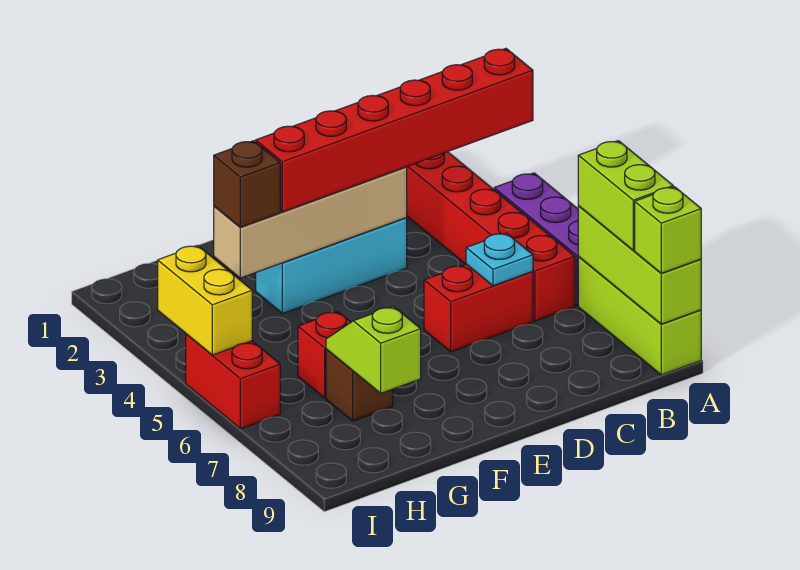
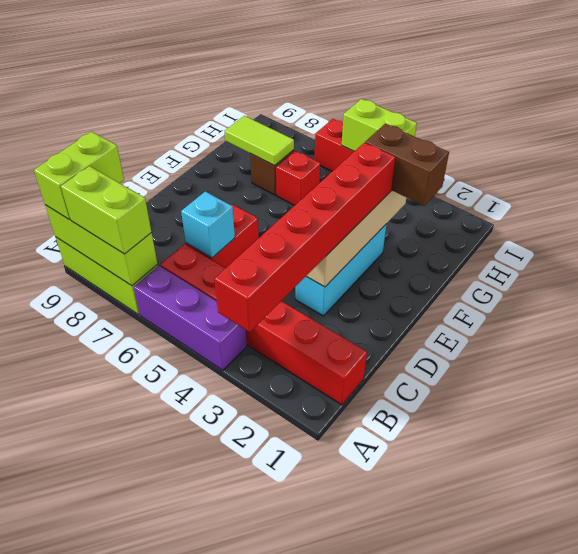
lime brick A9 level 3 -> lime brick A9:B9 level 3
cyan plate C6 level 2 -> cyan brick C6 level 2
brown brick G3 level 3 -> brown brick G2:G3 level 3
lime slope G7:G8 level 2 top 8 -> lime tile G7:G8 level 2
yellow brick I4:I5 level 2 -> lime brick I4:I5 level 2

